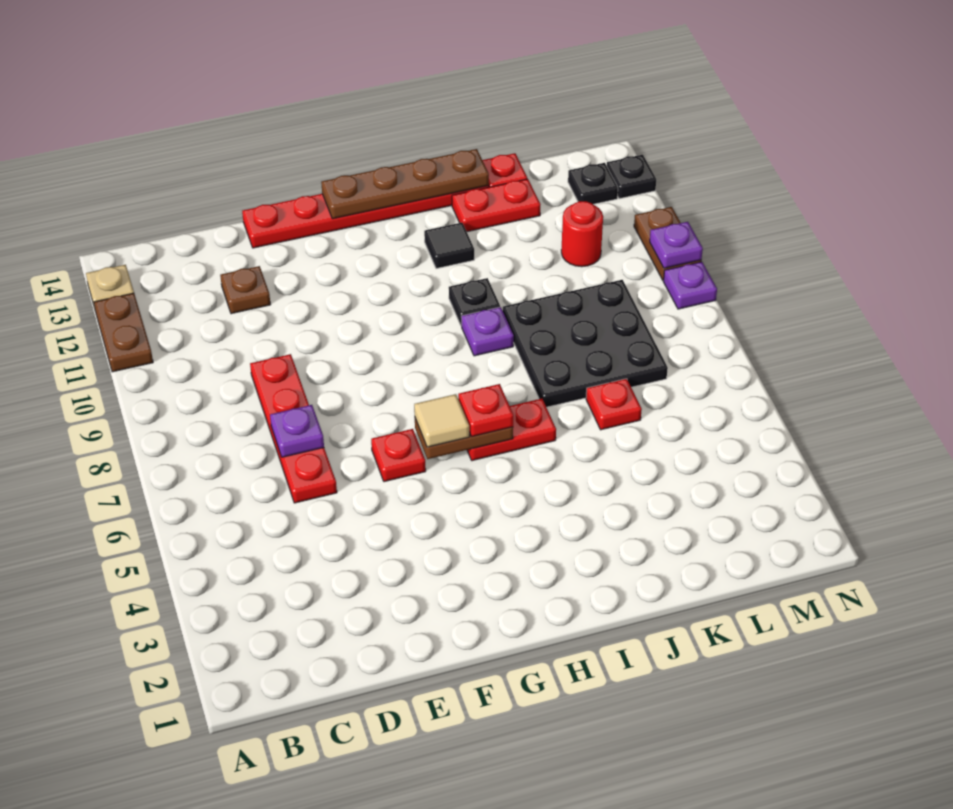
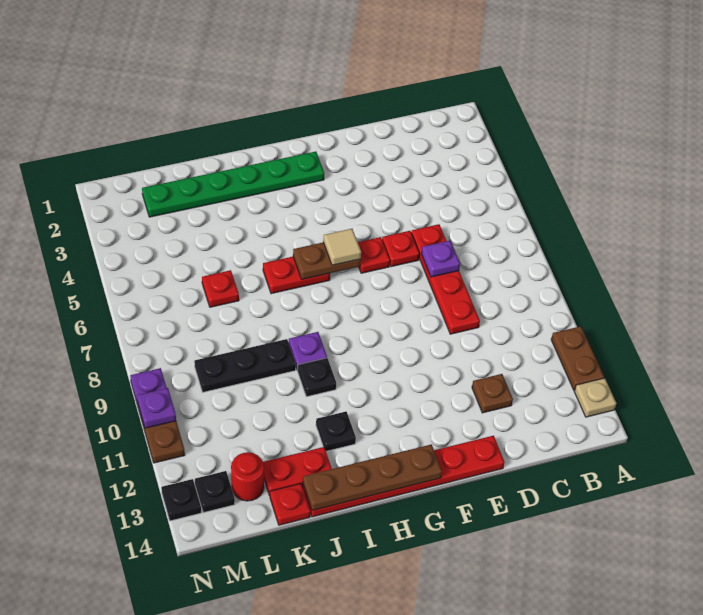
none -> green plate G2:L2 level 1
red plate H6 level 3 -> red plate E6 level 1
black tile I12 level 1 -> black plate I12 level 1
black plate J7:L9 level 1 -> black plate J9:L9 level 1
red round brick L11 level 1 -> red round brick L13 level 1

